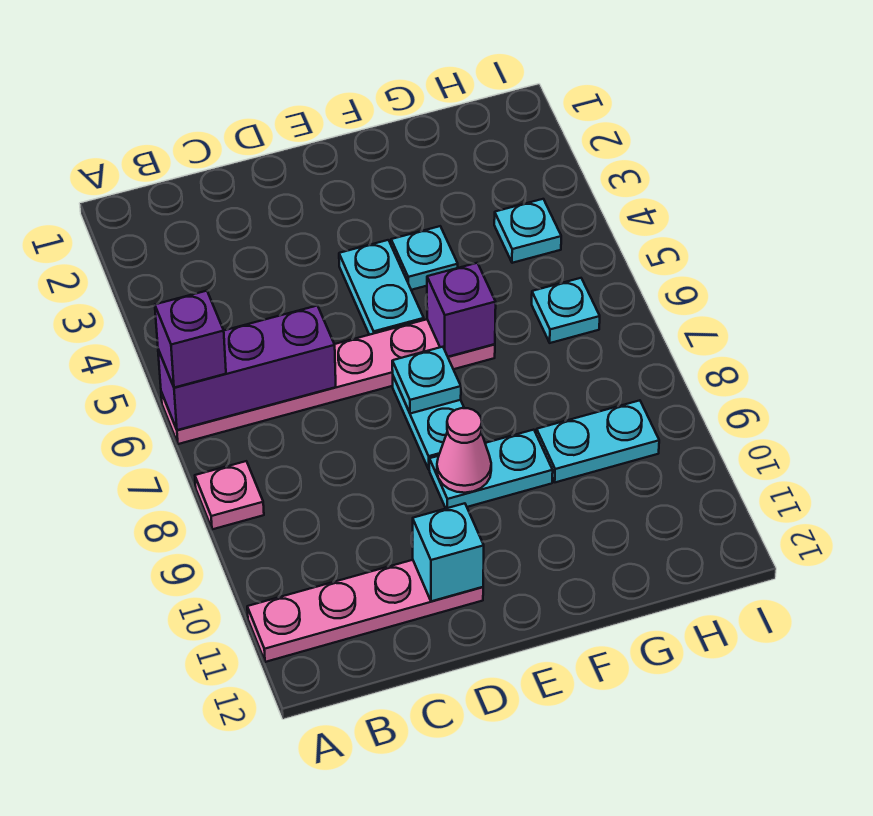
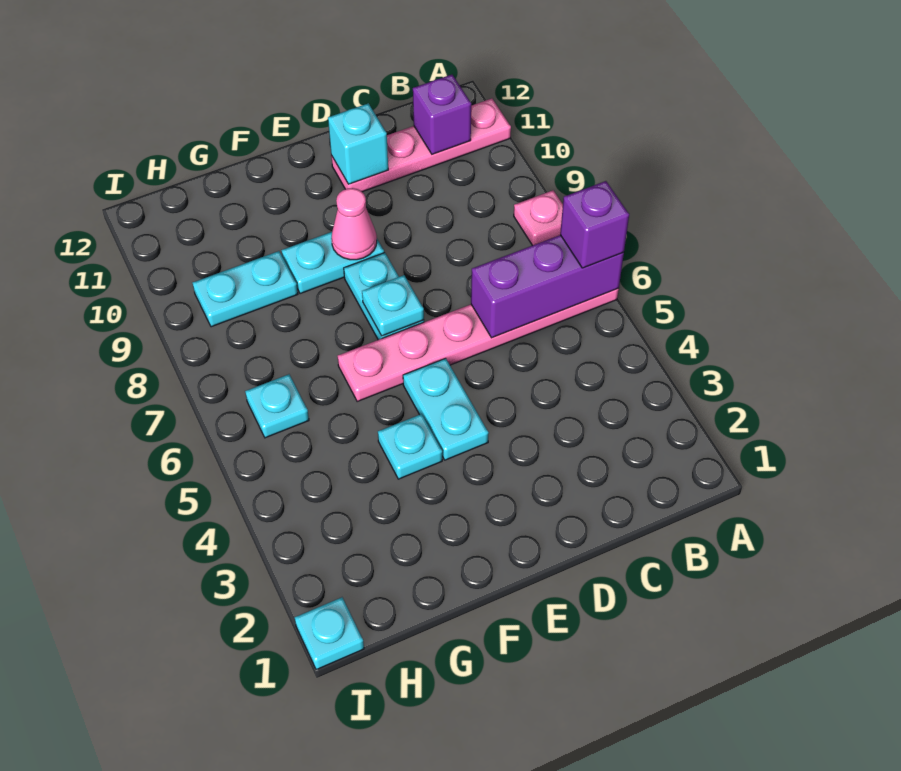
purple brick F6 level 2 -> purple brick B11 level 2
cyan plate H4 level 1 -> cyan plate I1 level 1

